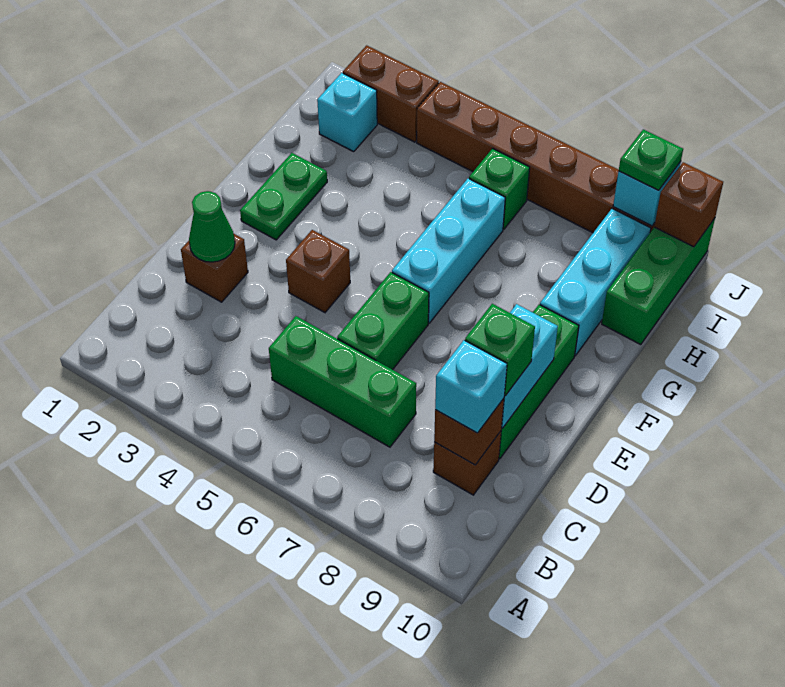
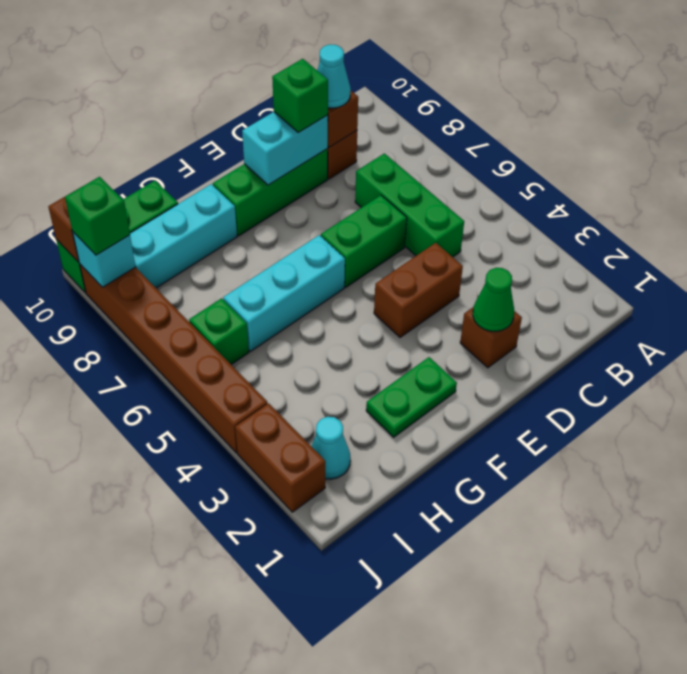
cyan brick C9 level 3 -> cyan cone C9 level 3
brown brick E4 level 1 -> brown brick D4:E4 level 1
cyan brick I2 level 1 -> cyan cone I2 level 1
green plate J9 level 3 -> green brick J9 level 3

